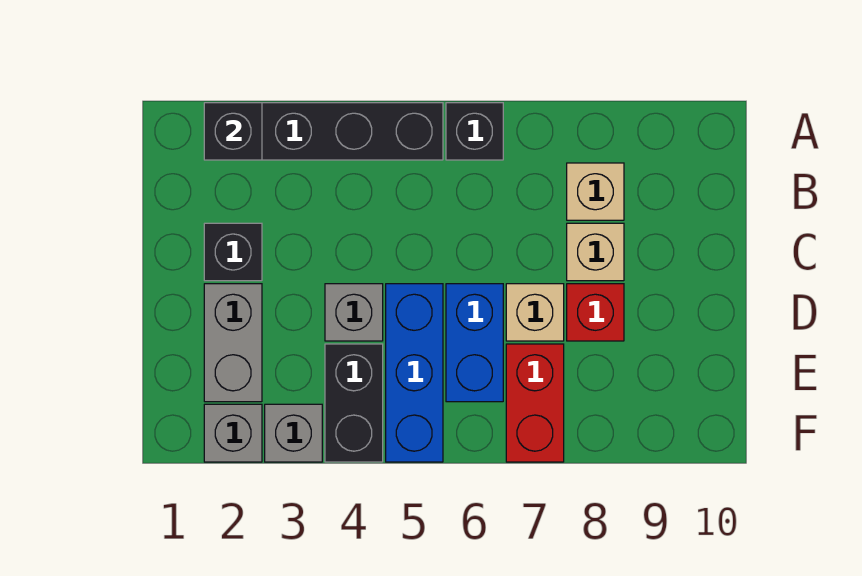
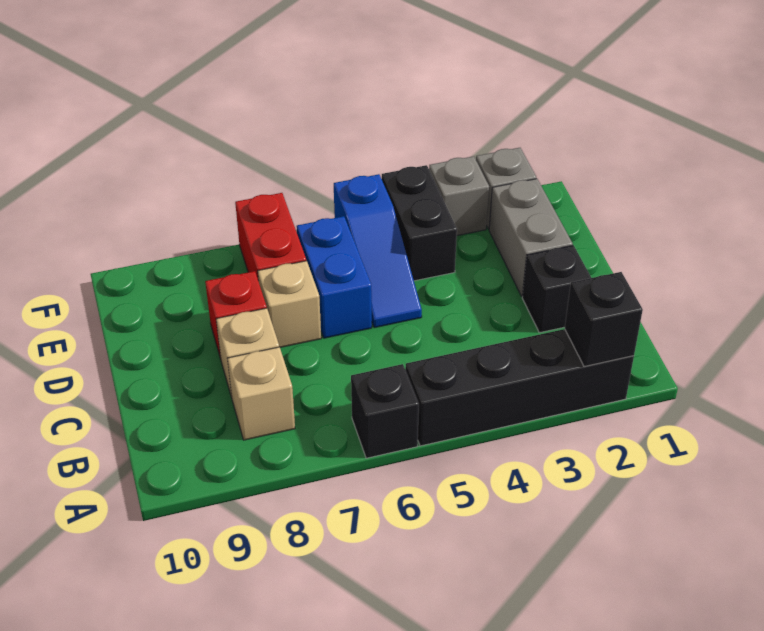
grey brick D4 level 1 -> none
blue brick D5:F5 level 1 -> blue slope D5:F5 level 1 top F

